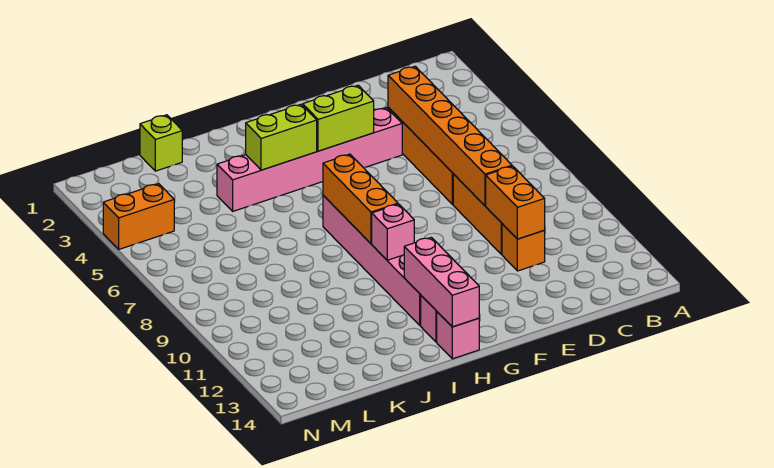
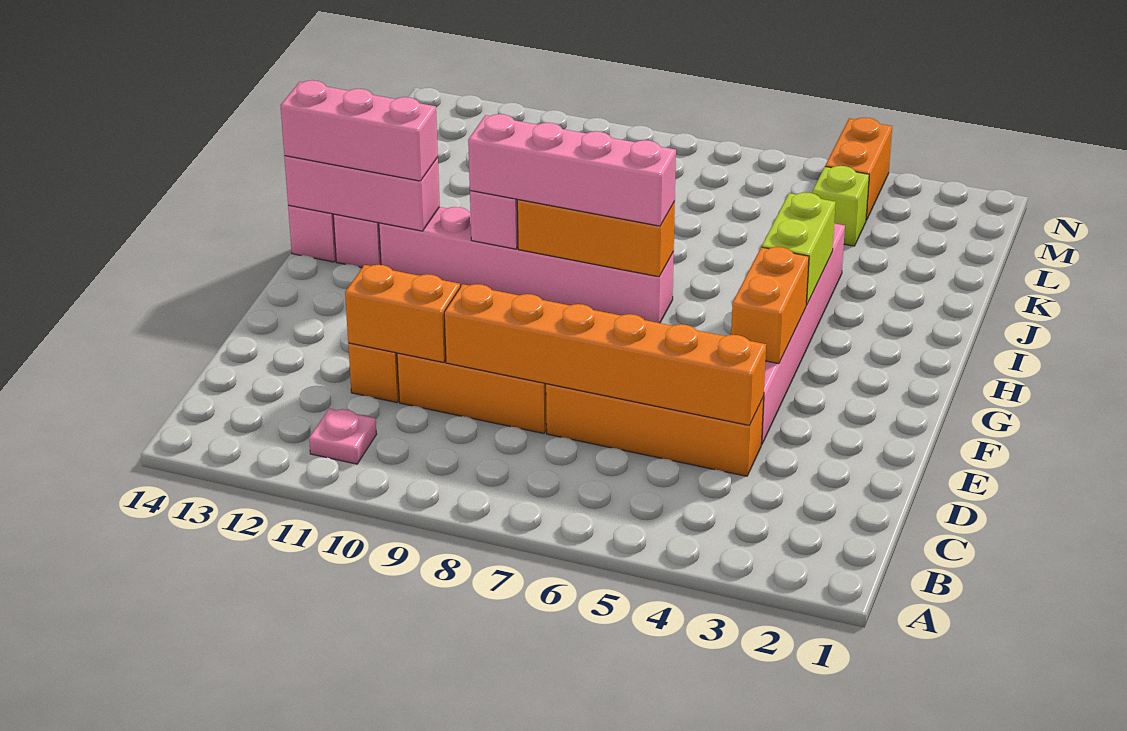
none -> pink plate B11 level 1
lime brick F4:G4 level 2 -> orange brick F4:G4 level 2
none -> pink brick H7:H10 level 3
none -> pink brick H12:H14 level 3
lime brick K1 level 1 -> lime brick L4 level 1

